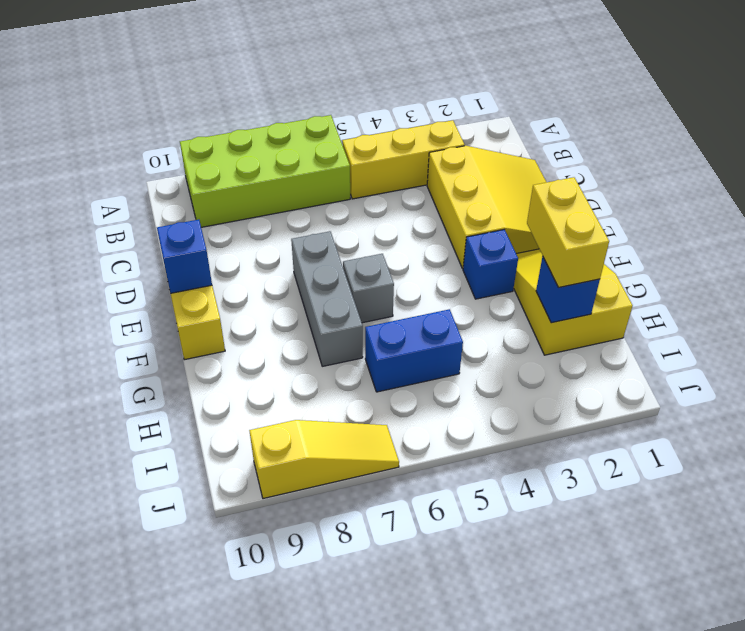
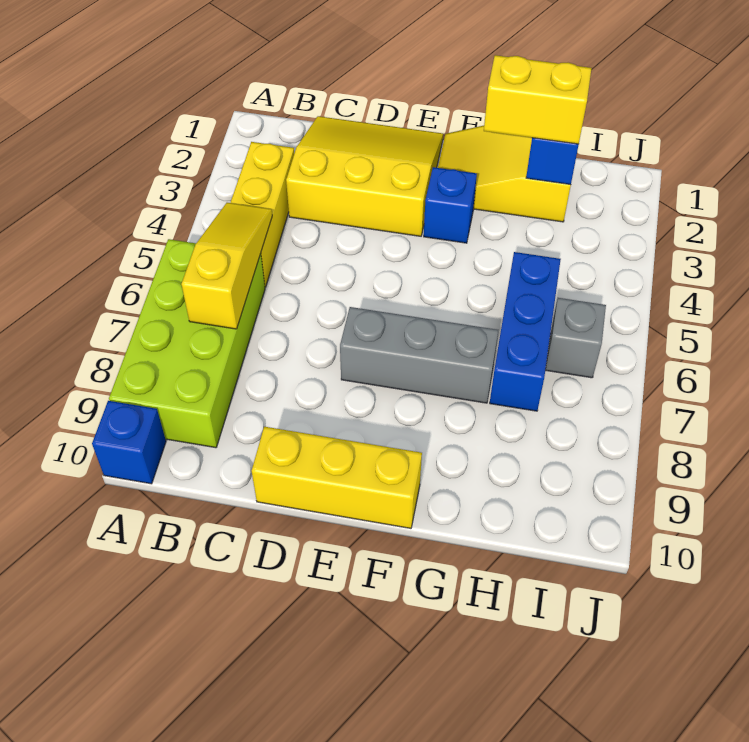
blue brick E10 level 2 -> blue brick A10 level 1
grey brick F6 level 1 -> grey brick I6 level 1
blue brick H5:H6 level 1 -> blue brick H5:H7 level 1
yellow slope J7:J9 level 1 top 9 -> yellow slope B5:B7 level 2 top 7

